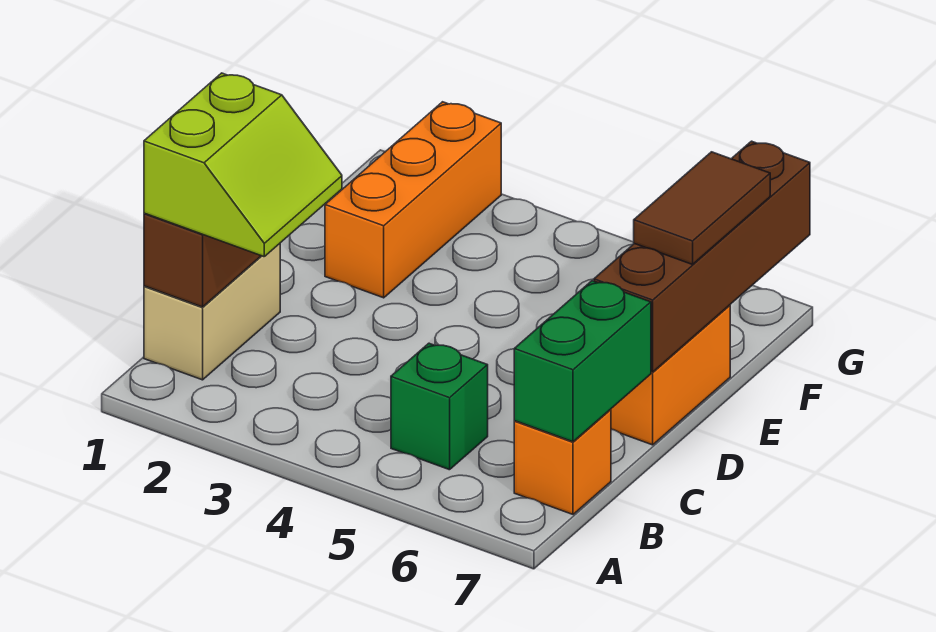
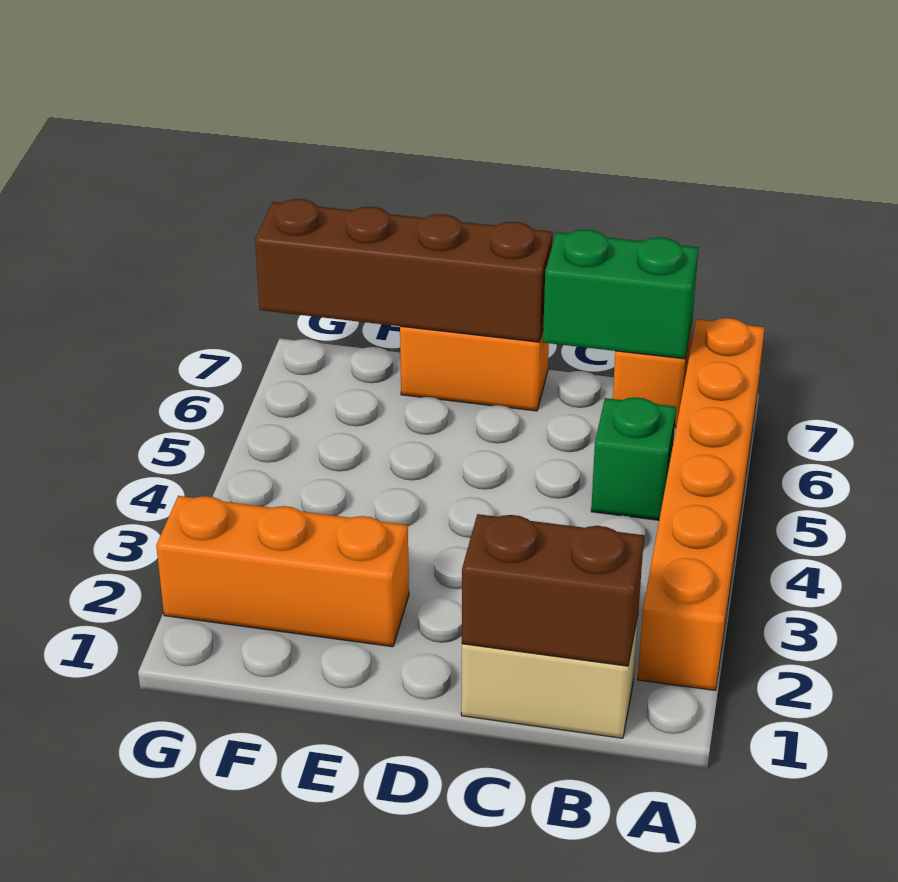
none -> orange brick A2:A7 level 1
lime slope B1:C2 level 3 top 1 -> none
brown tile E7:F7 level 3 -> none

